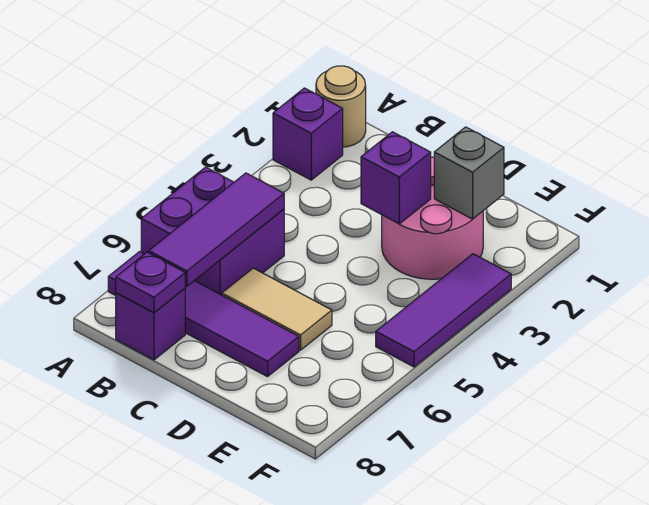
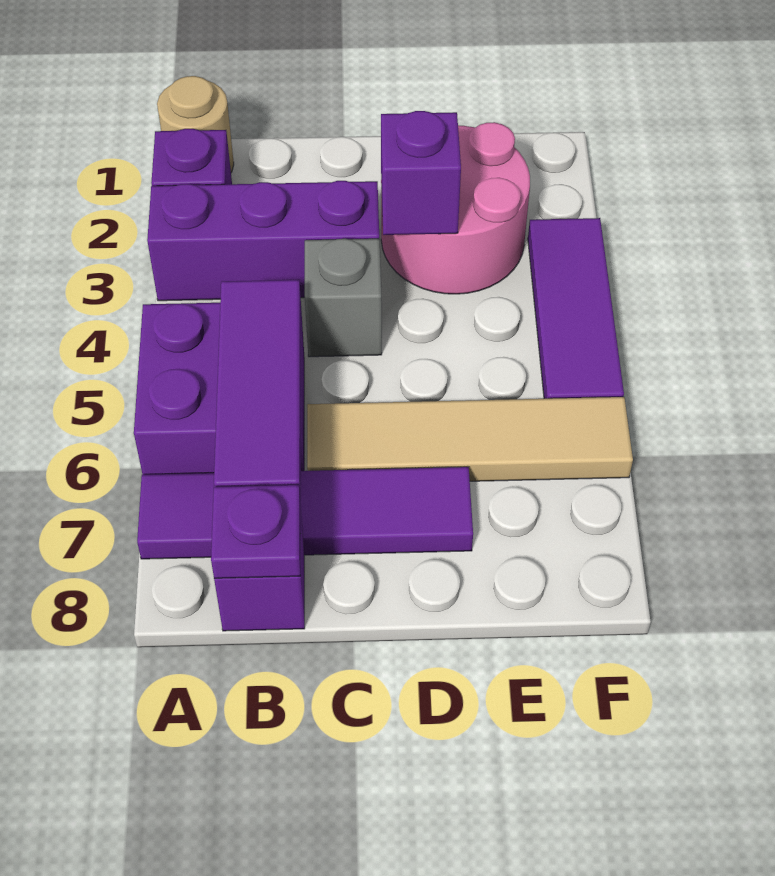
none -> purple brick A3:C3 level 1
tan tile C6:D6 level 1 -> tan tile C6:F6 level 1
grey brick E2 level 2 -> grey brick C4 level 1

